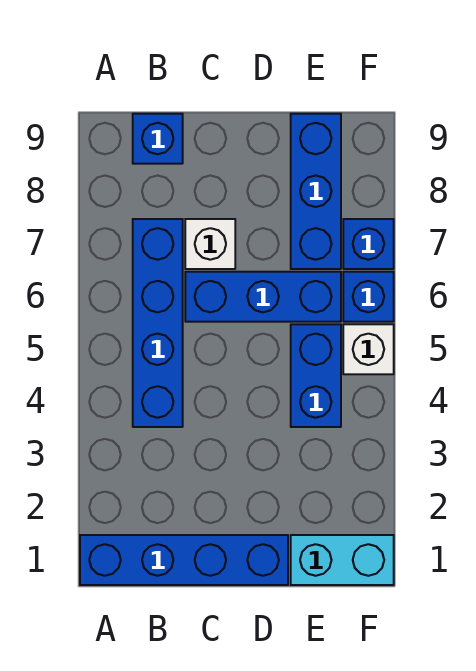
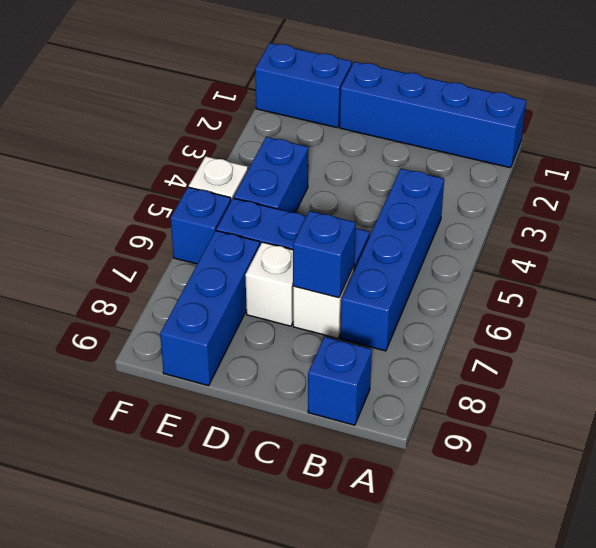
none -> white brick D7 level 1
cyan brick E1:F1 level 1 -> blue brick E1:F1 level 1
blue brick F7 level 1 -> blue brick C7 level 2

